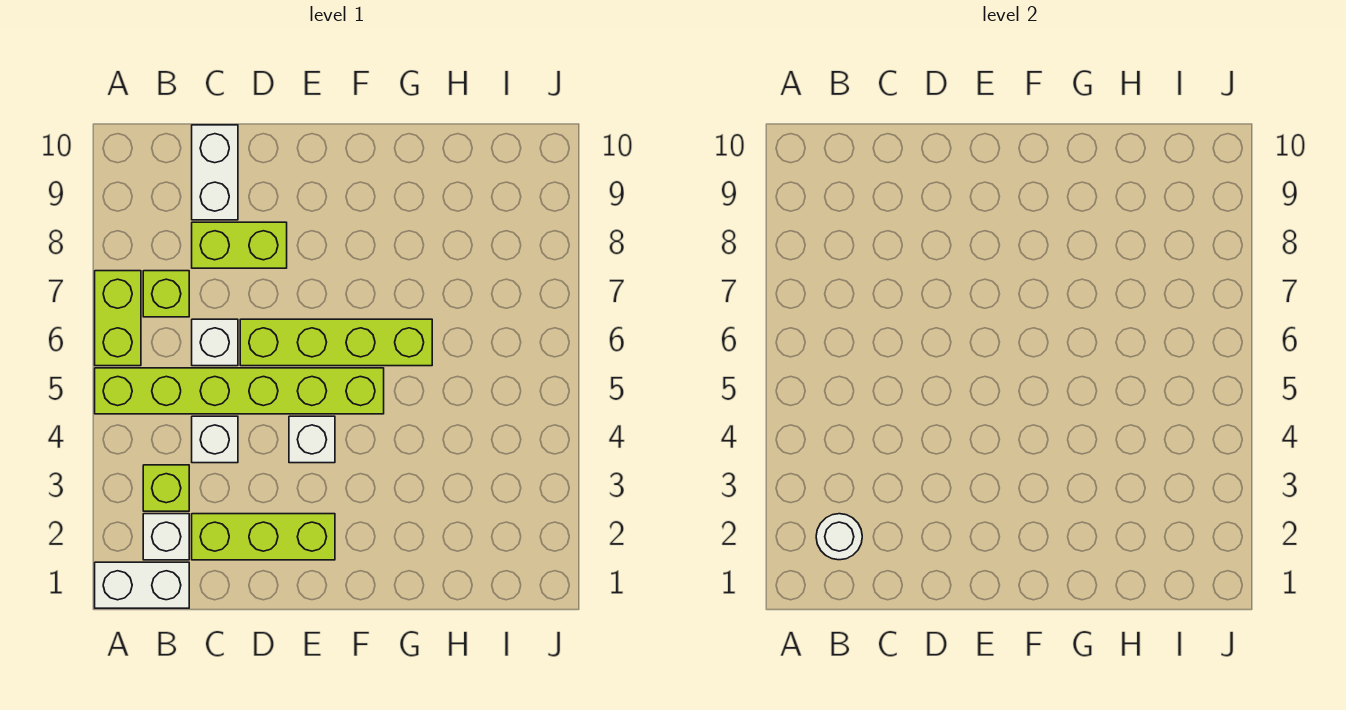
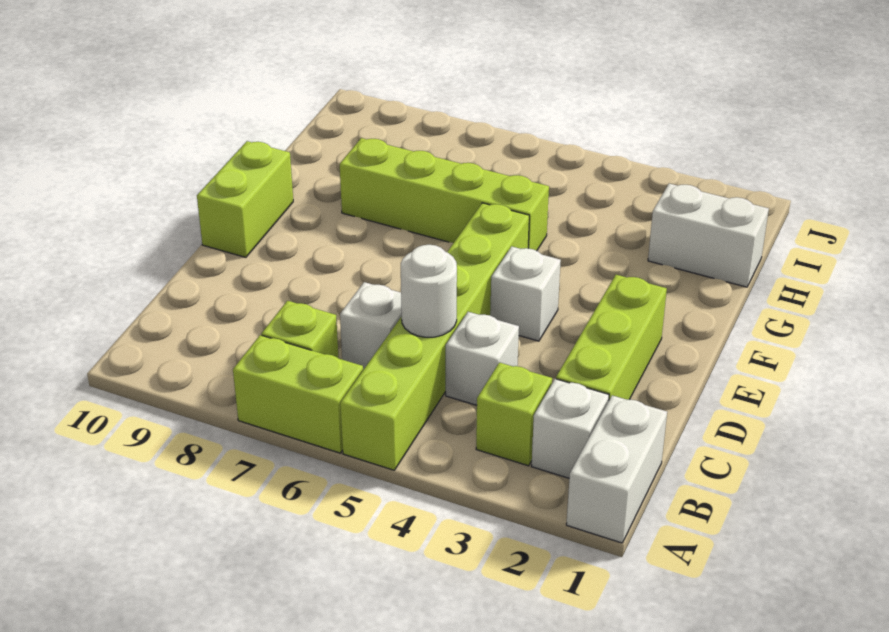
white round brick B2 level 2 -> white round brick C5 level 2
lime brick C8:D8 level 1 -> lime brick E10:F10 level 1
white brick C9:C10 level 1 -> white brick H1:H2 level 1
lime brick D6:G6 level 1 -> lime brick G5:G8 level 1

